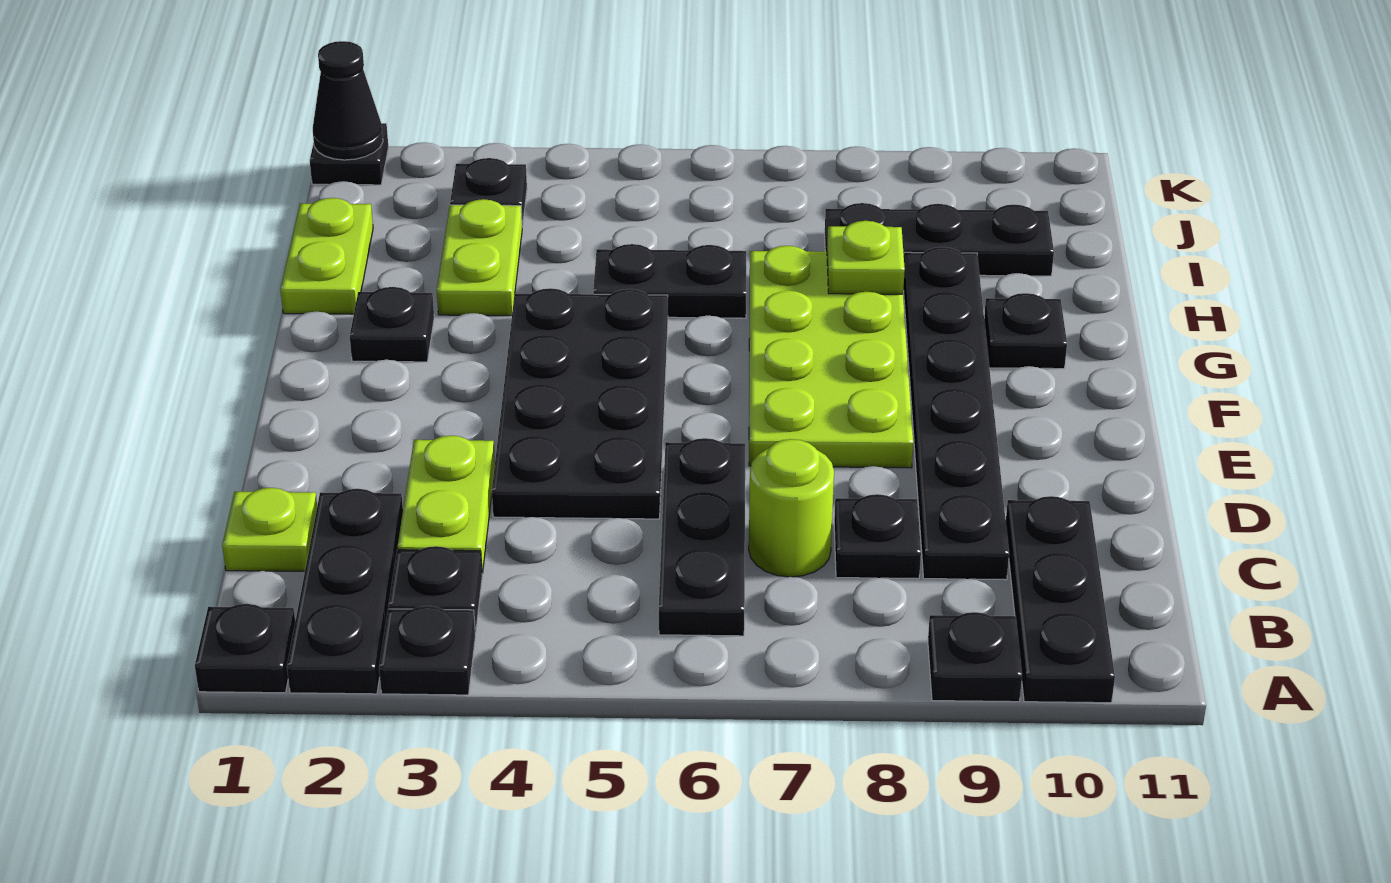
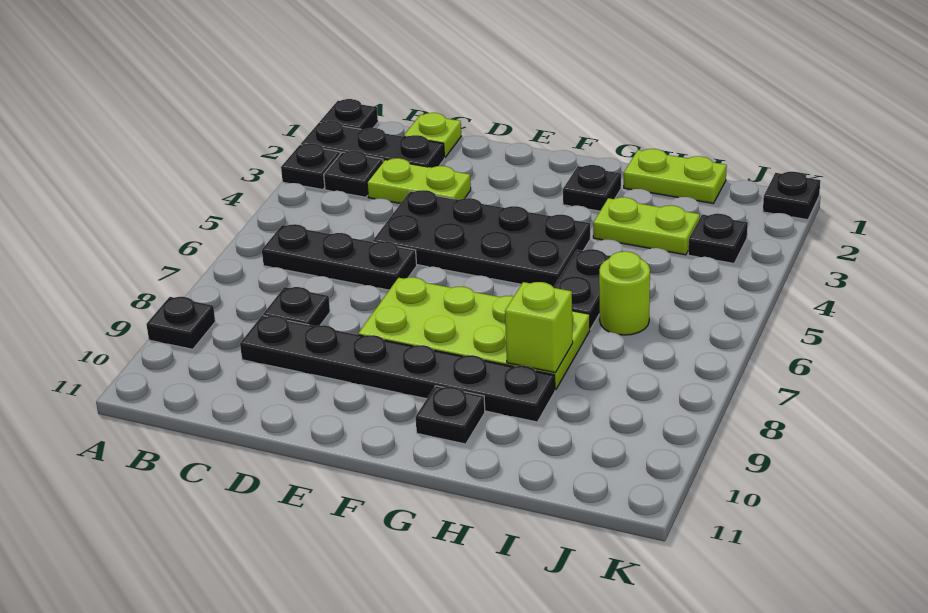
black plate A10:C10 level 1 -> none
lime round brick C7 level 1 -> lime round brick I6 level 1
lime plate H8 level 2 -> lime brick H8 level 2
black plate I8:I10 level 1 -> none
black cone K1 level 2 -> none

